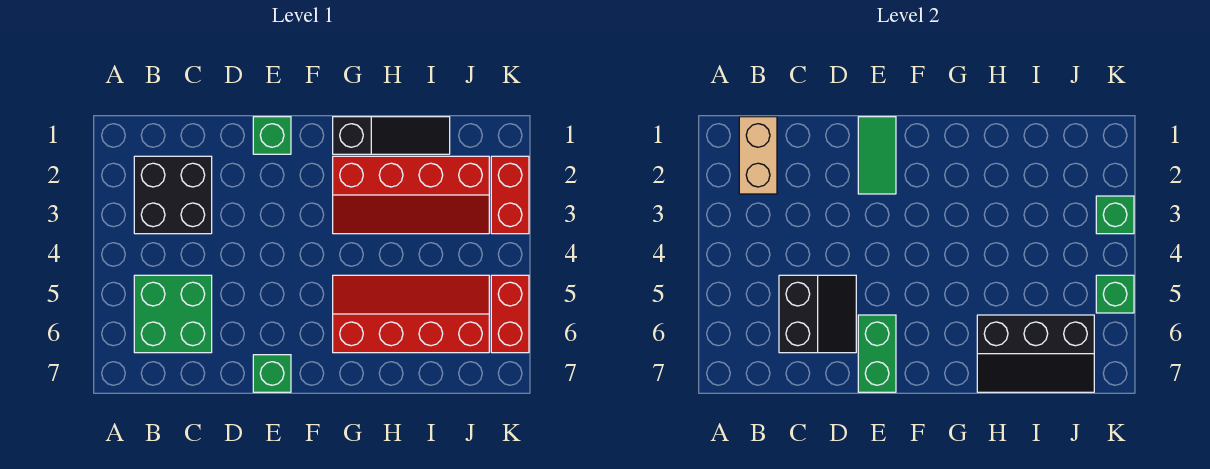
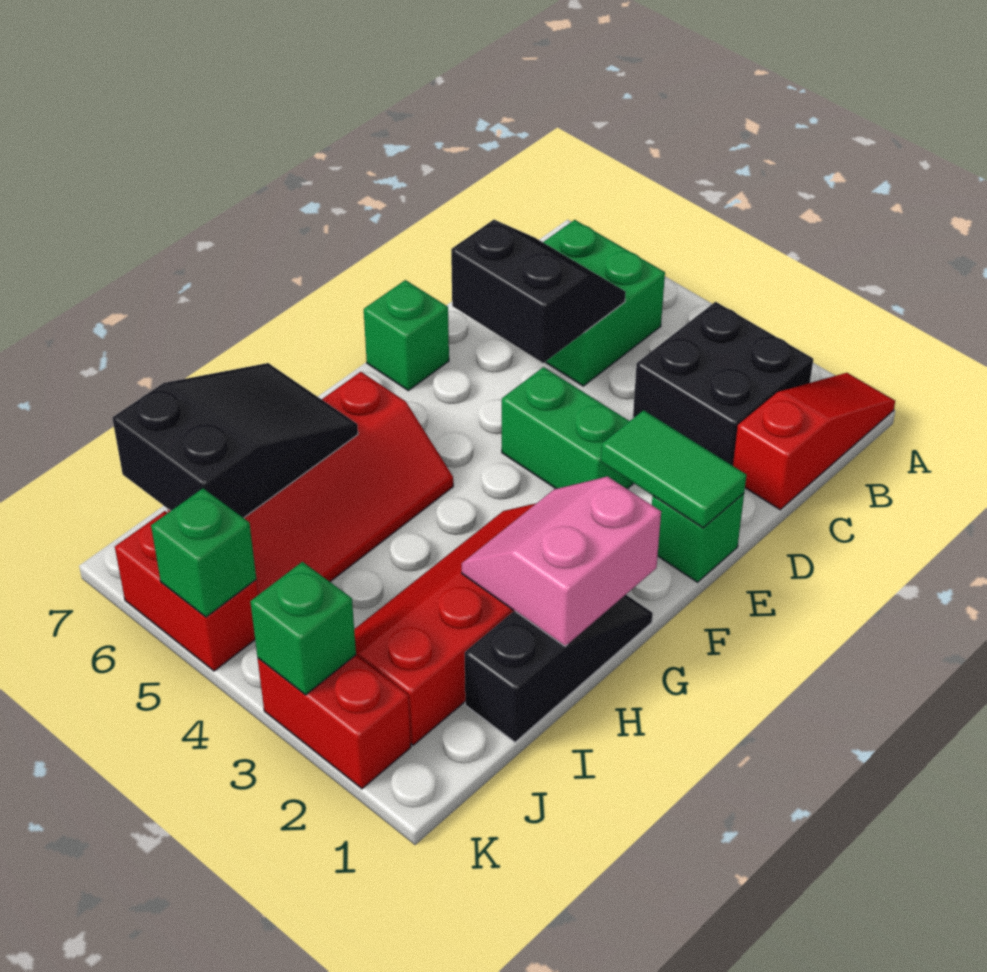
none -> red slope A1:C1 level 1 top C
tan brick B1:B2 level 2 -> none
black slope C5:D6 level 2 top C -> black slope C5:D6 level 2 top D
green brick E6:E7 level 2 -> green brick E3:E4 level 1
black slope G1:I1 level 1 top G -> black slope G1:I1 level 1 top I
none -> pink slope G1:H2 level 2 top 1
black slope H6:J7 level 2 top 6 -> black slope H6:J7 level 2 top J

